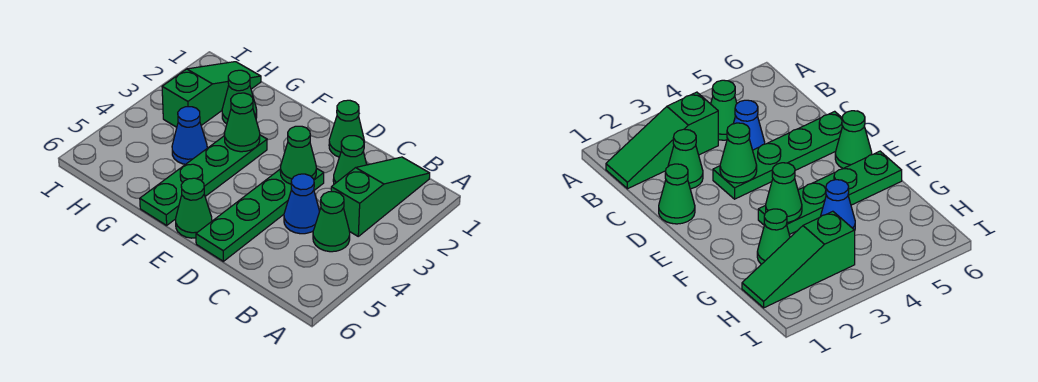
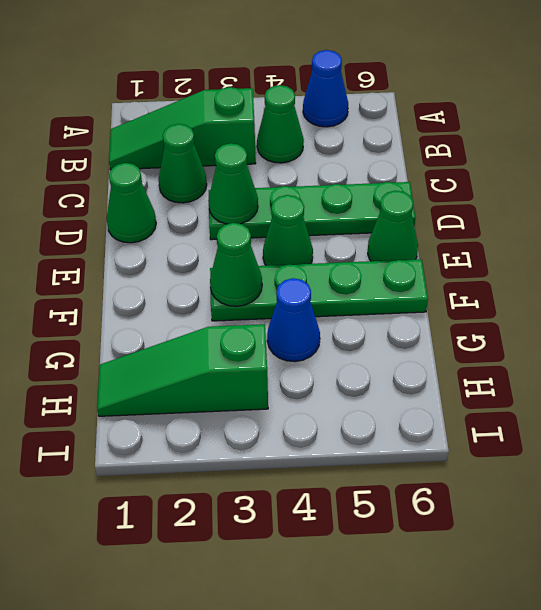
blue cone C4 level 1 -> blue cone A5 level 1
green cone G2 level 1 -> green cone E4 level 1

